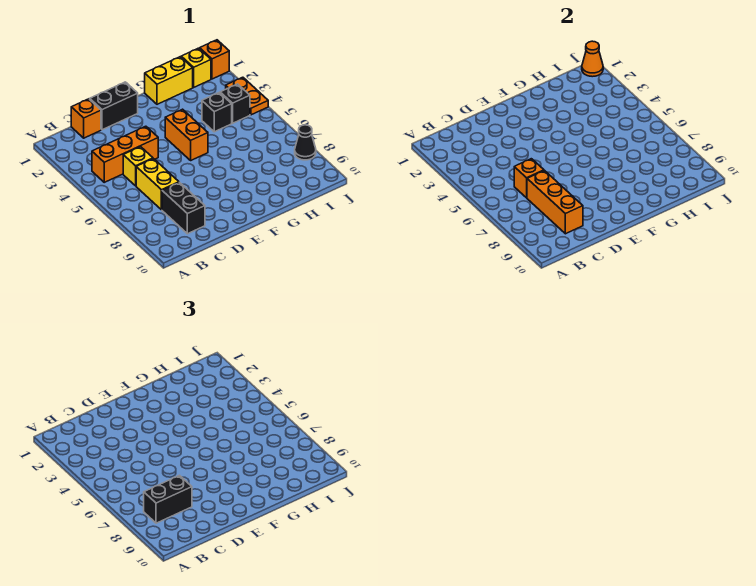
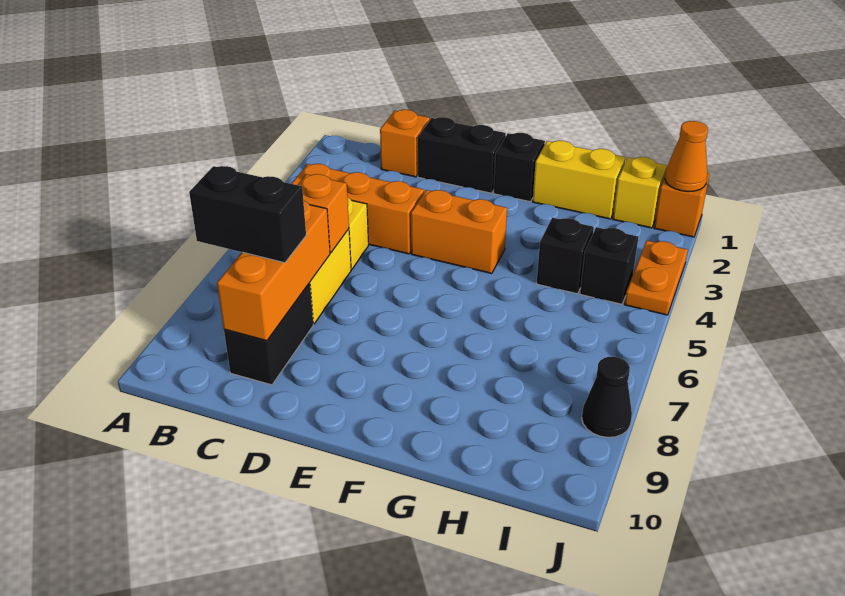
none -> black brick F1 level 1
orange brick F4:F5 level 1 -> orange brick E4:F4 level 1

